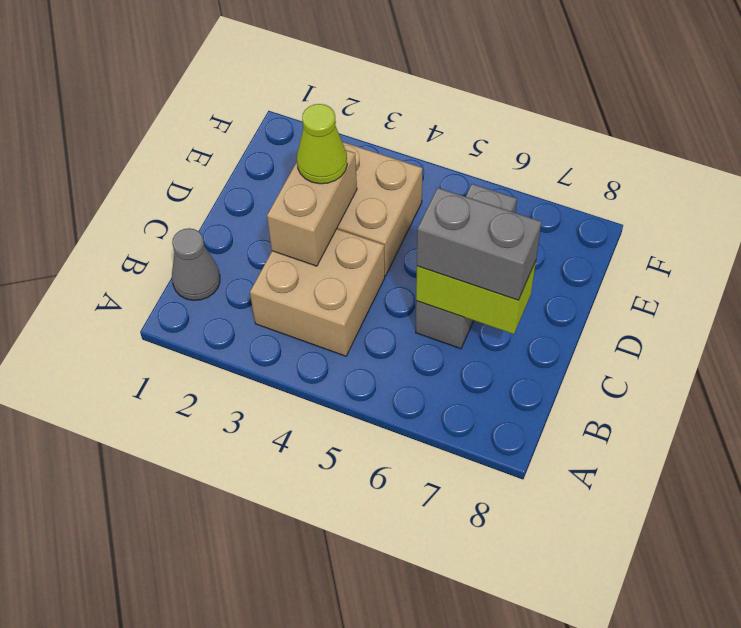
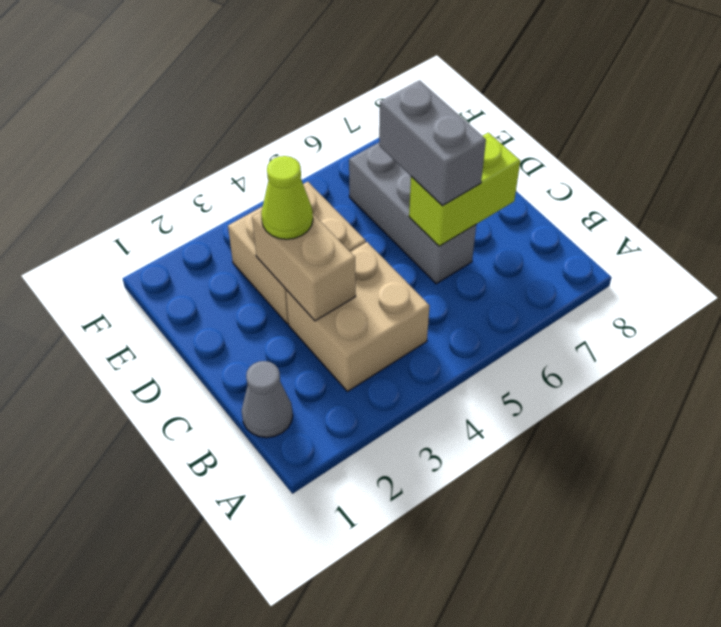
grey brick C6:C7 level 3 -> grey brick C6:D6 level 3

